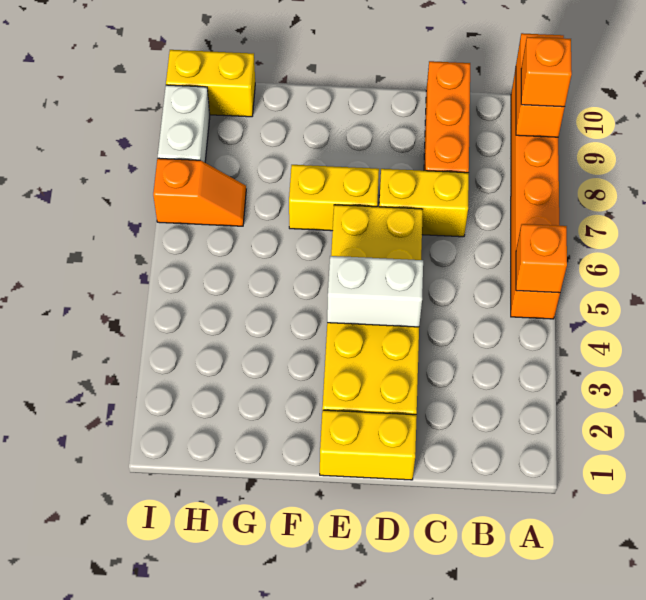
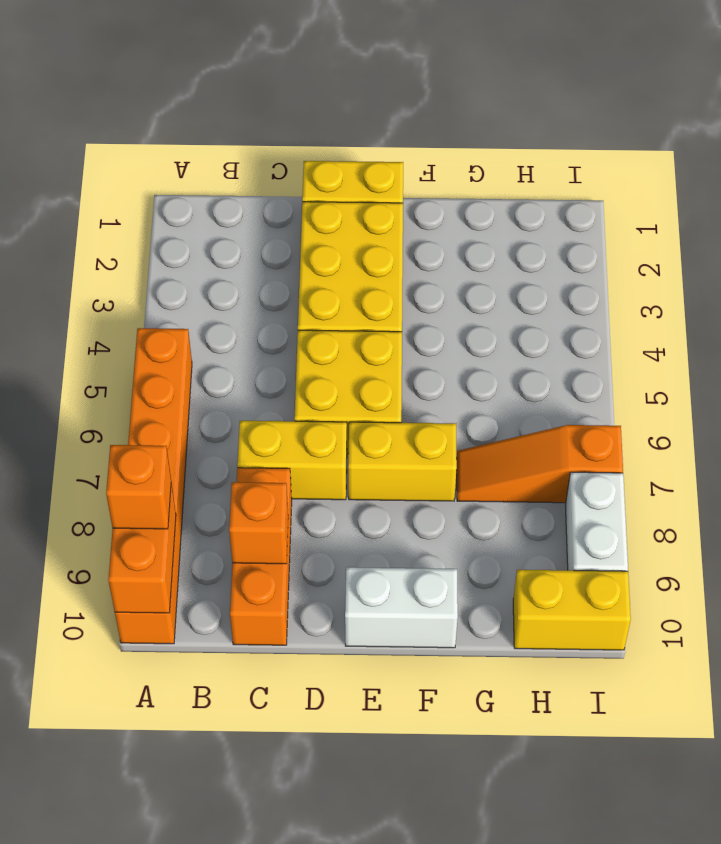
orange brick A5 level 2 -> orange brick C9 level 2
white brick D4:E4 level 2 -> white brick E10:F10 level 1
orange slope H7:I7 level 1 top I -> orange slope G7:I7 level 1 top I

